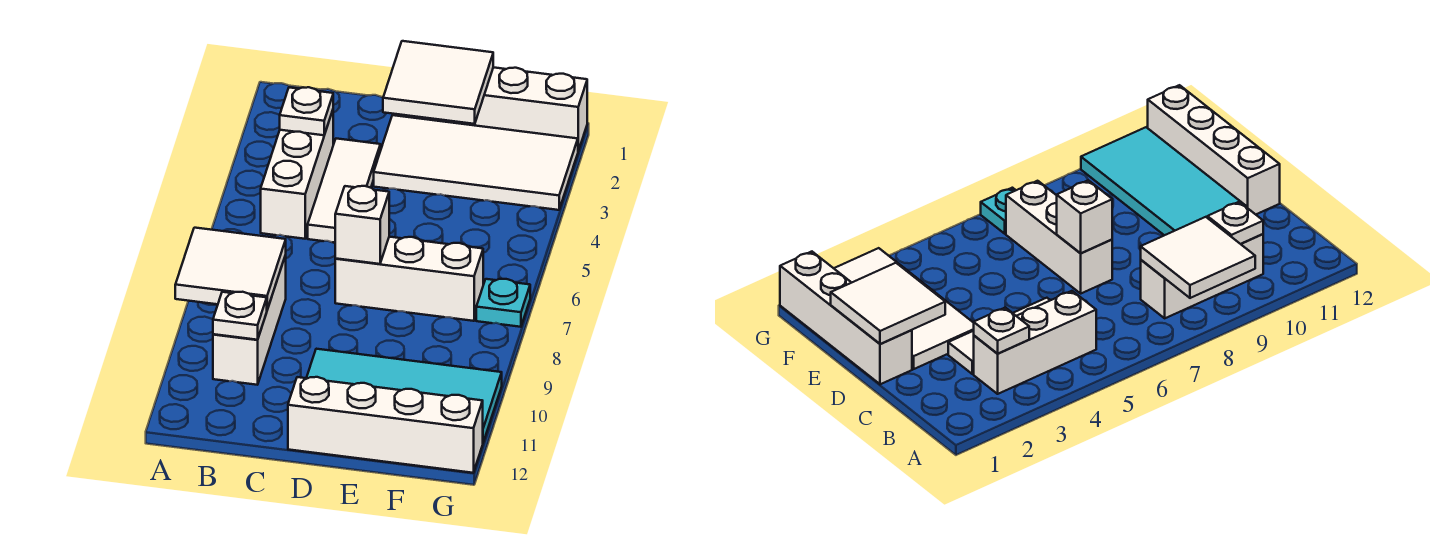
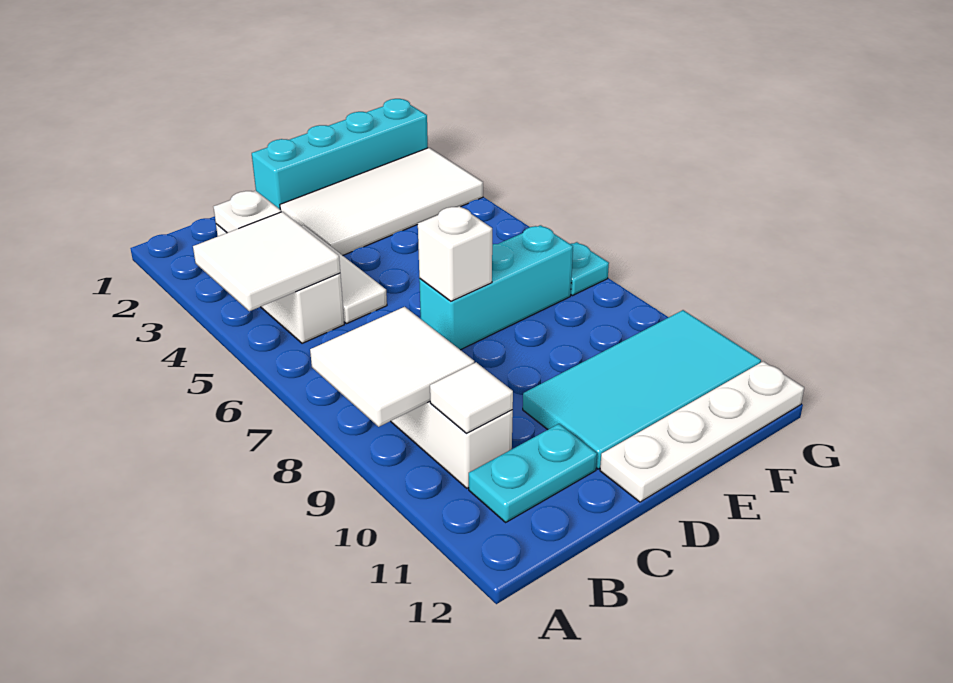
white plate B10 level 2 -> white tile B10 level 2
none -> cyan plate B11:C11 level 1
white brick D1:G1 level 1 -> cyan brick D1:G1 level 1
white tile D1:E2 level 2 -> white tile A4:B5 level 2
white brick D7:F7 level 1 -> cyan brick D7:F7 level 1
white brick D12:G12 level 1 -> white plate D12:G12 level 1

